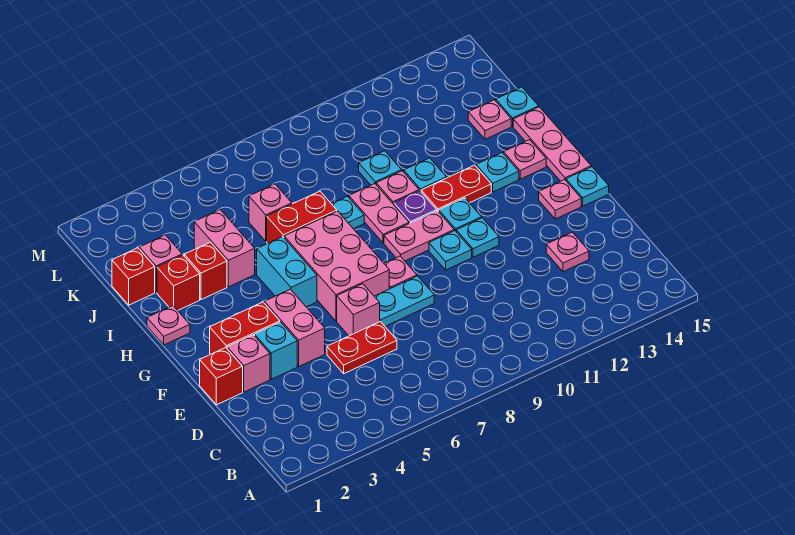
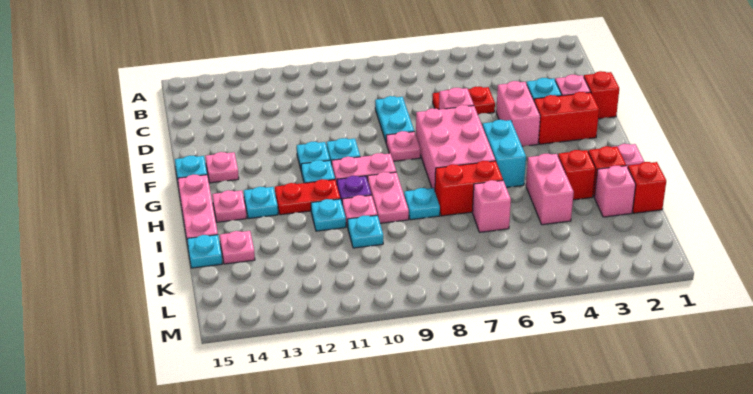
pink plate D13 level 1 -> none
cyan plate E7:E8 level 1 -> cyan plate D8:E8 level 1

